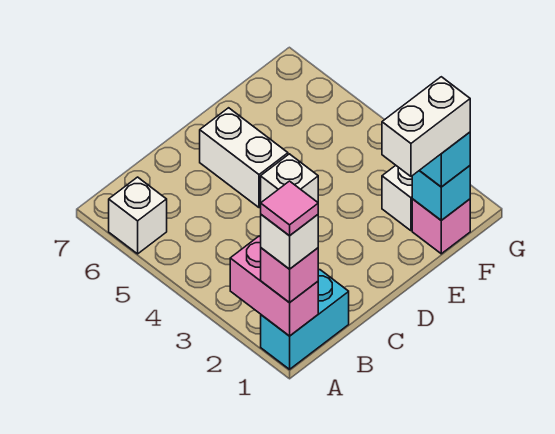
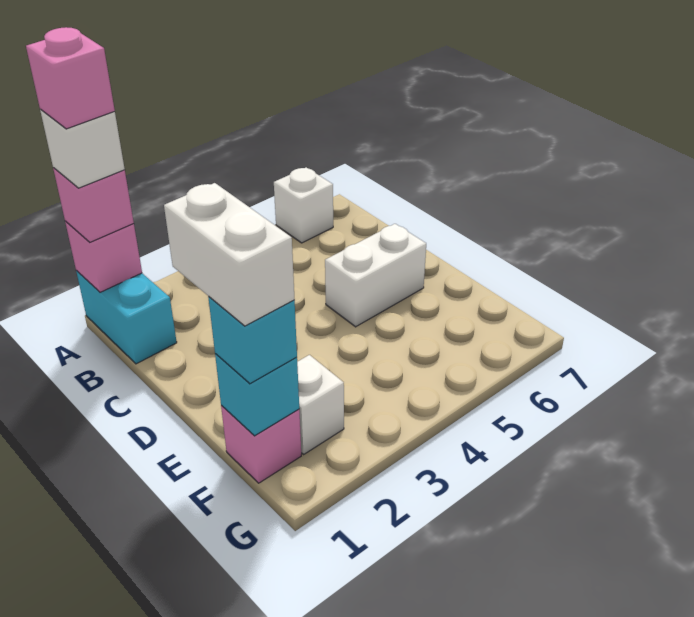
pink brick A1:A2 level 2 -> pink brick A1 level 2
pink tile A1 level 5 -> pink brick A1 level 5
white brick D4 level 1 -> none

